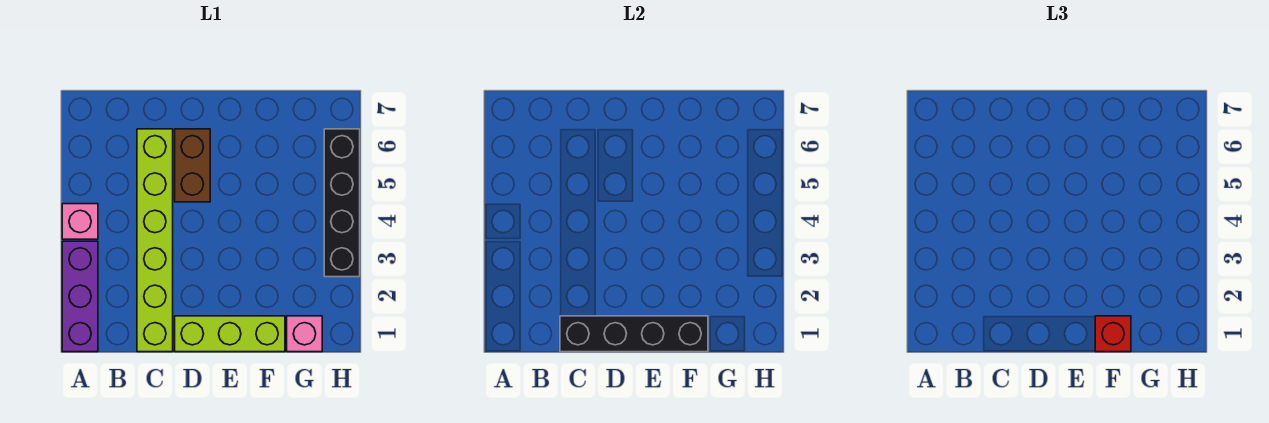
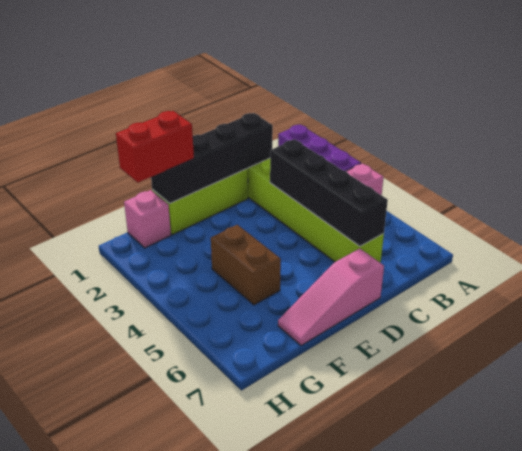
brown brick D5:D6 level 1 -> brown brick F4:F5 level 1
none -> pink slope D7:F7 level 1 top D
red brick F1 level 3 -> red brick F1:G1 level 3
black brick H3:H6 level 1 -> black brick C3:C6 level 2

